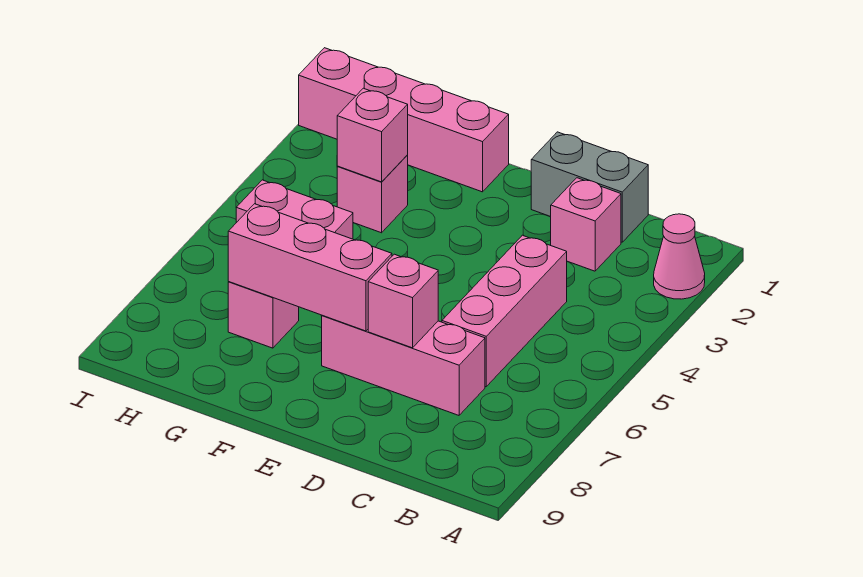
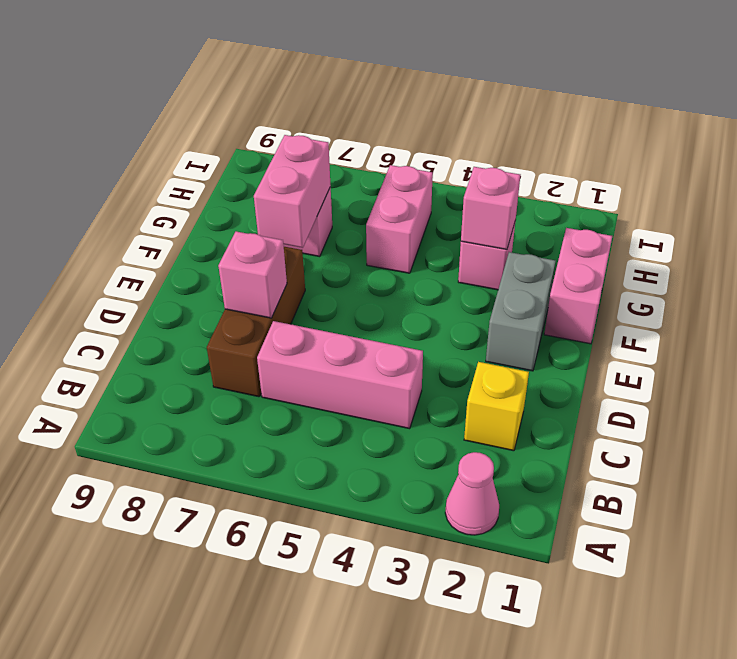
grey brick C1:D1 level 1 -> grey brick E2:F2 level 1
pink brick C2 level 1 -> yellow brick C2 level 1
pink brick C7:E7 level 1 -> brown brick C7:E7 level 1
pink brick E7:G7 level 2 -> pink brick F7:G7 level 2
pink brick F1:I1 level 1 -> pink brick F1:G1 level 1

